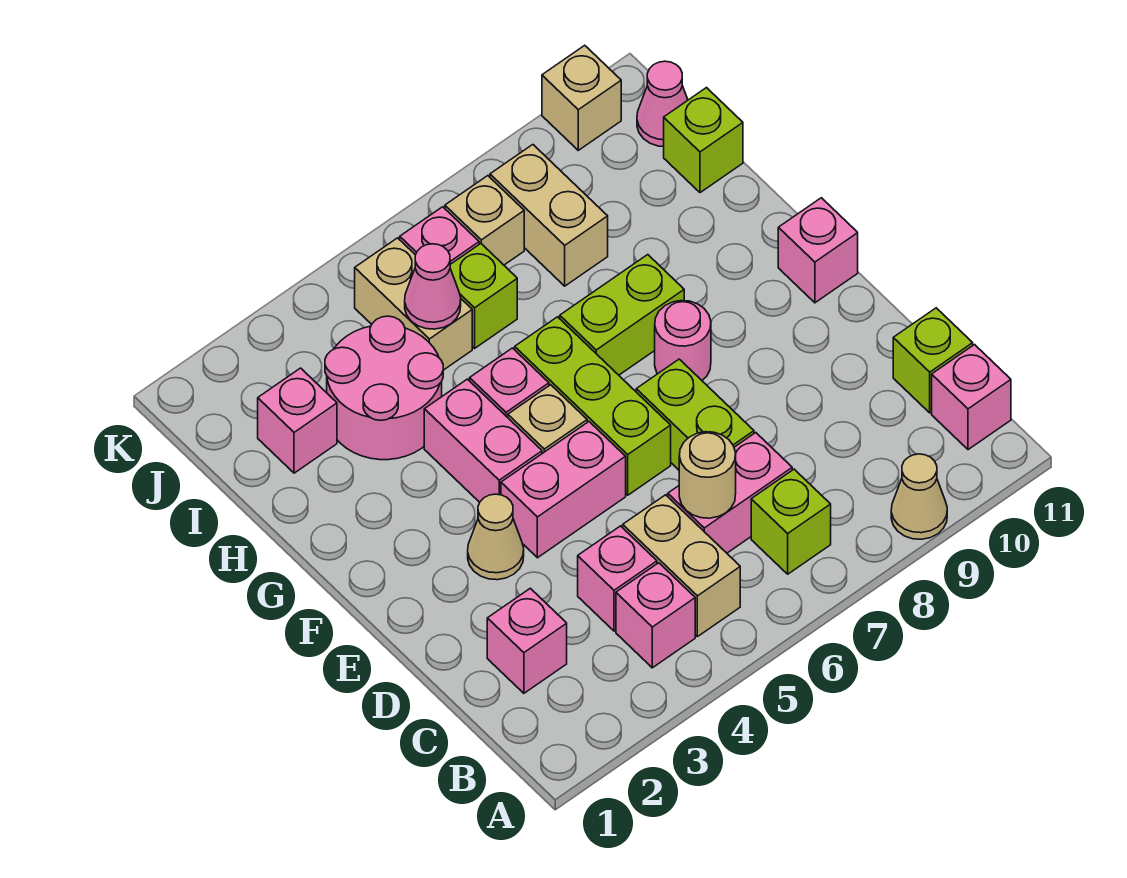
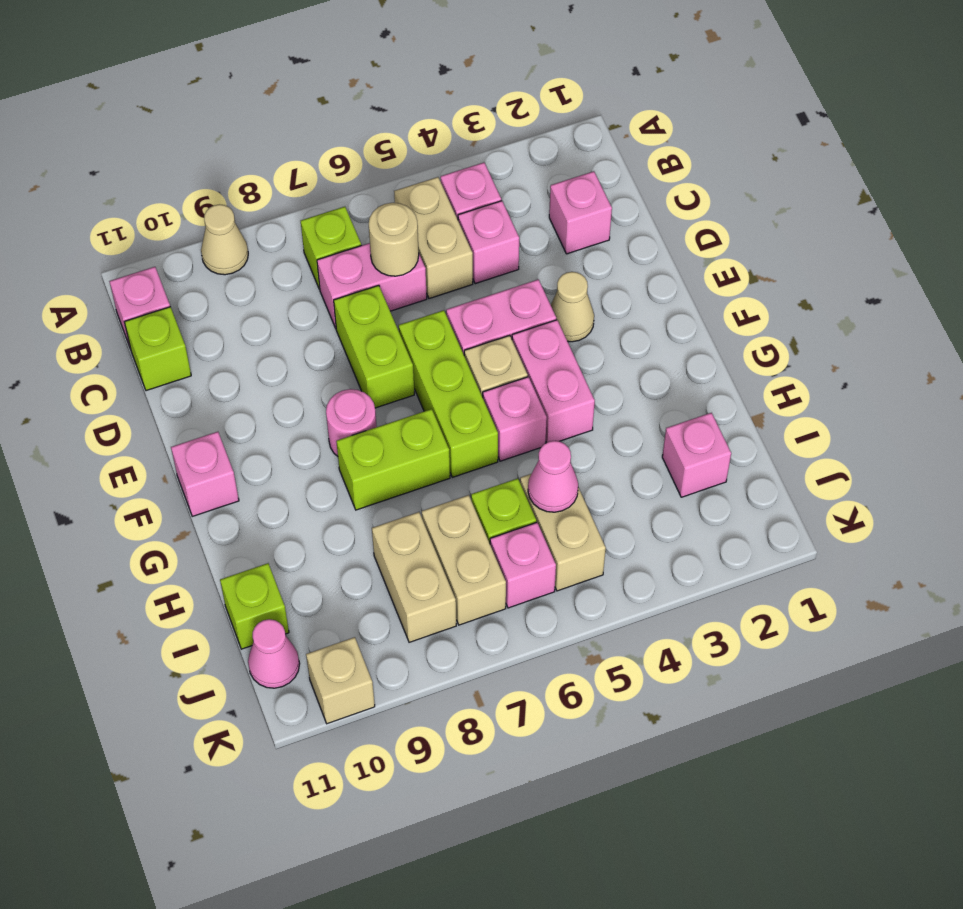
pink round brick H3:I4 level 1 -> none
tan brick J7 level 1 -> tan brick I7:J7 level 1

